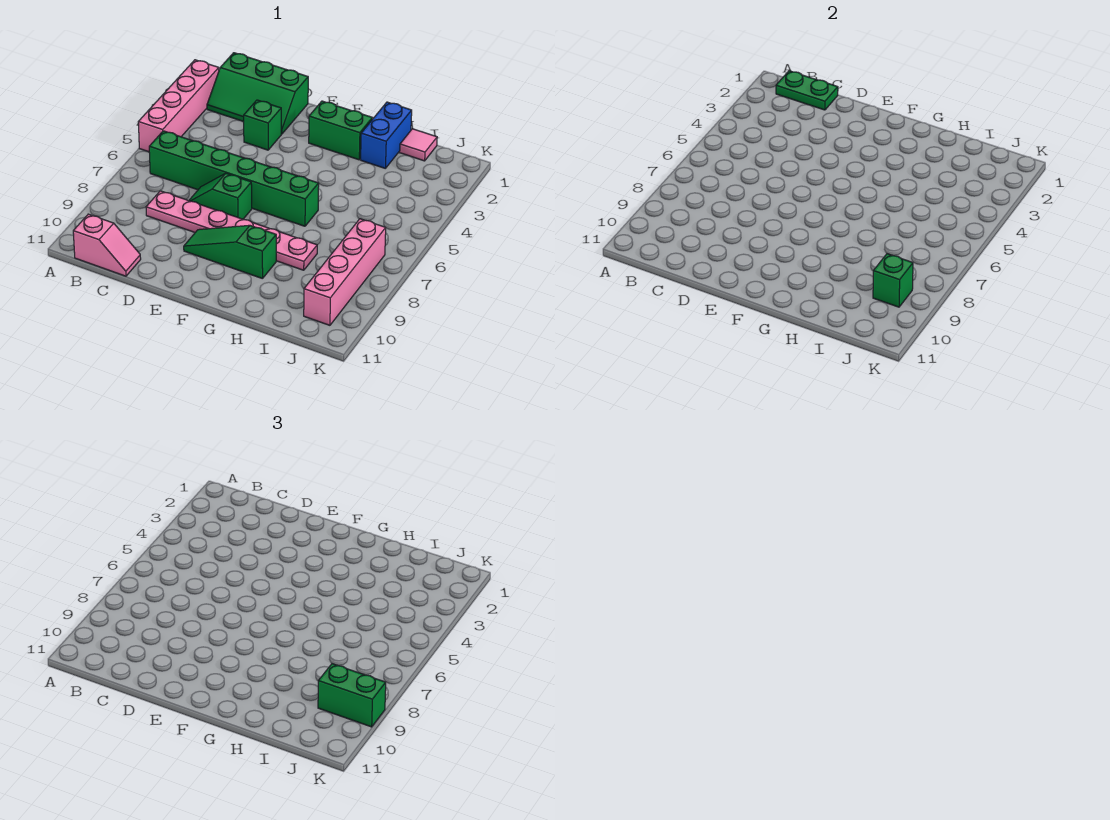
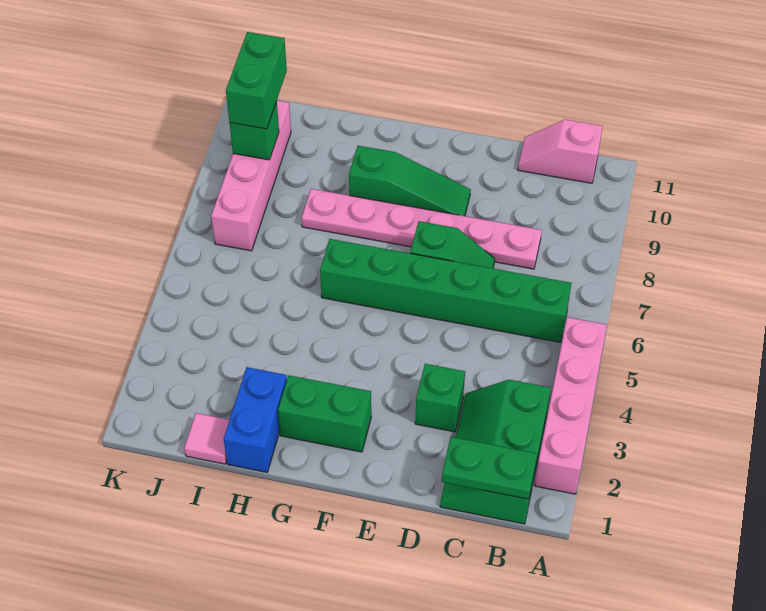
green slope B1:D2 level 1 top 1 -> green slope B1:C3 level 1 top B
green brick J9:K9 level 3 -> green brick J9:J10 level 3

